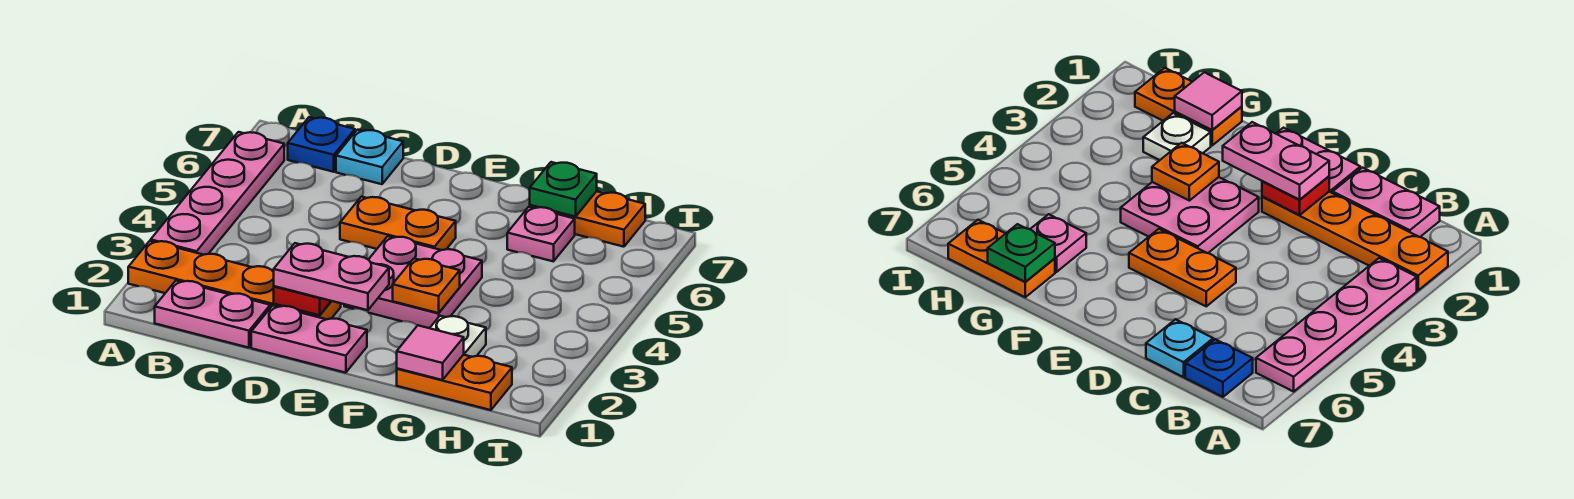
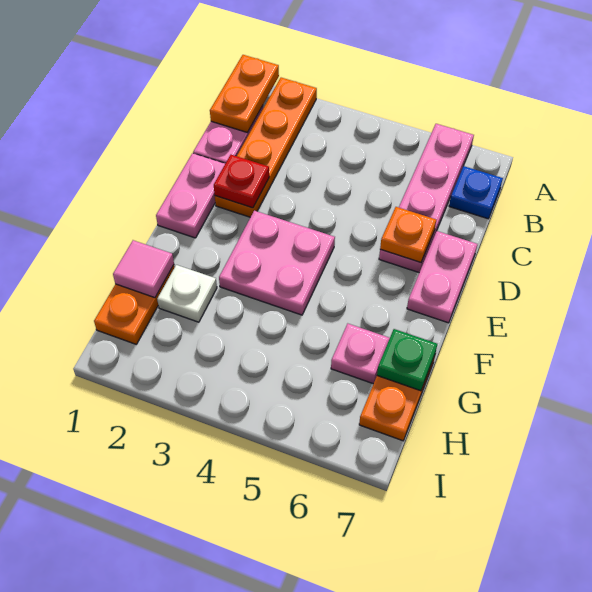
pink plate A3:A6 level 1 -> pink plate A6:D6 level 1
cyan plate C7 level 1 -> none
pink plate D2:E2 level 3 -> pink plate D7:E7 level 1
orange plate D5:E5 level 1 -> orange plate A1:B1 level 2
orange plate F3 level 2 -> orange plate D6 level 2

